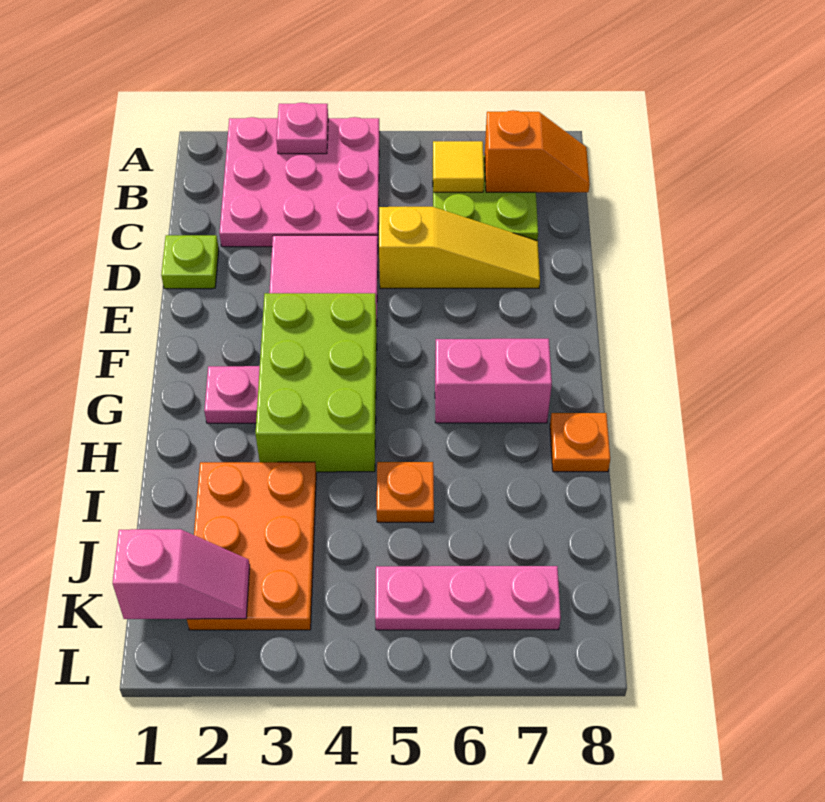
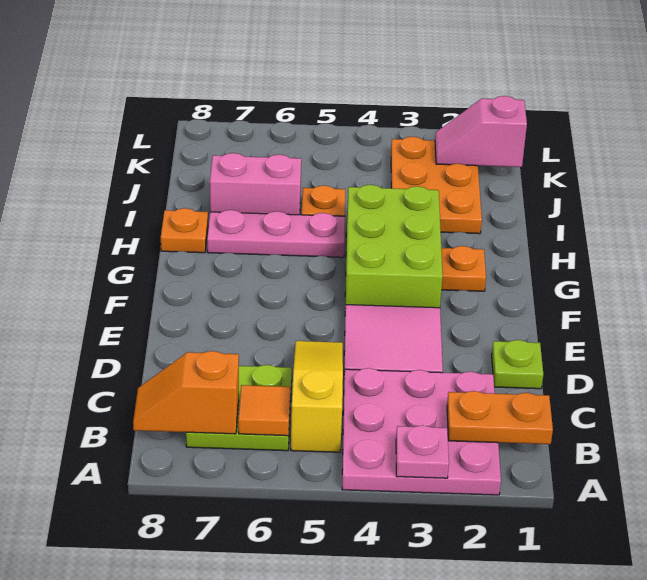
none -> orange plate B1:B2 level 2
yellow tile B6 level 2 -> orange tile B6 level 2
yellow slope D5:D7 level 1 top 5 -> yellow slope B5:D5 level 1 top B
pink plate G2 level 1 -> orange plate G2 level 1
pink brick G6:G7 level 1 -> pink brick I6:I7 level 1
pink plate K5:K7 level 1 -> pink plate H5:H7 level 1

